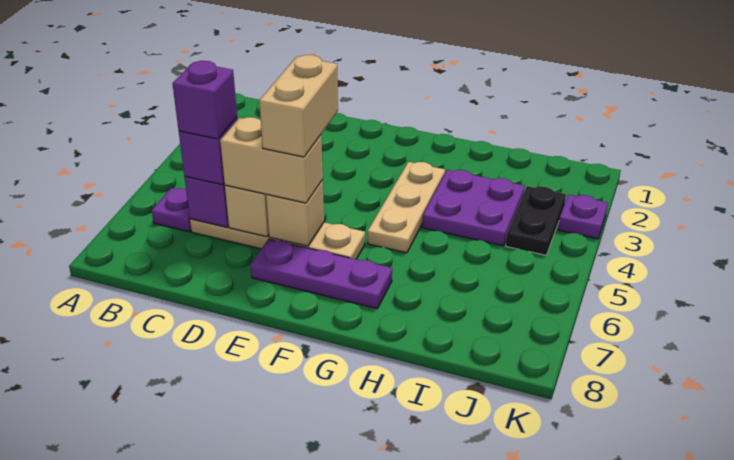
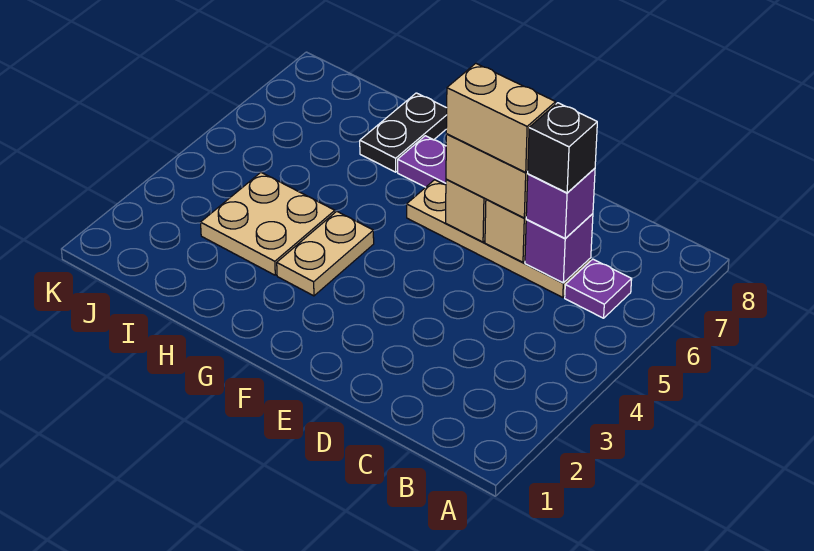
purple brick C6 level 4 -> black brick C6 level 4
tan brick E5:E6 level 4 -> tan brick D6:E6 level 4
tan plate G3:G5 level 1 -> tan plate G3:G4 level 1
purple plate H3:I4 level 1 -> tan plate H3:I4 level 1
black plate J3:J4 level 1 -> black plate H7:H8 level 1
purple plate K3 level 1 -> none

